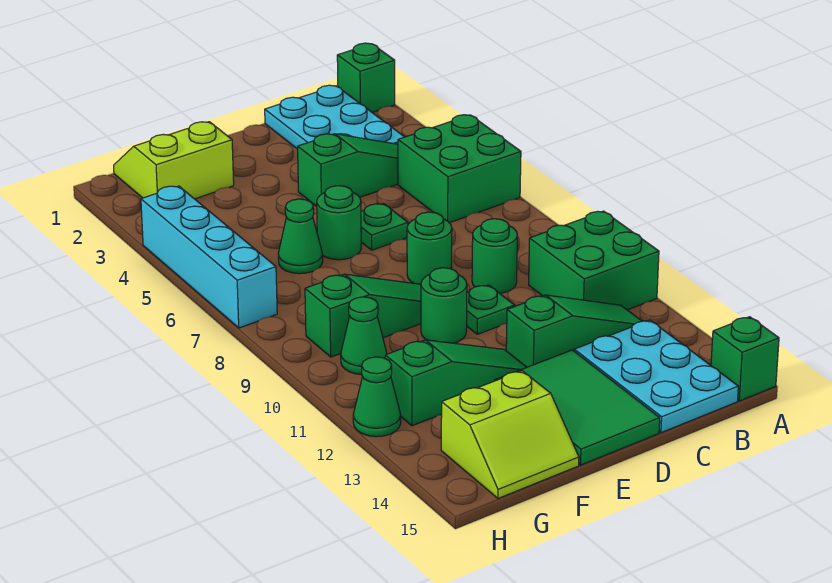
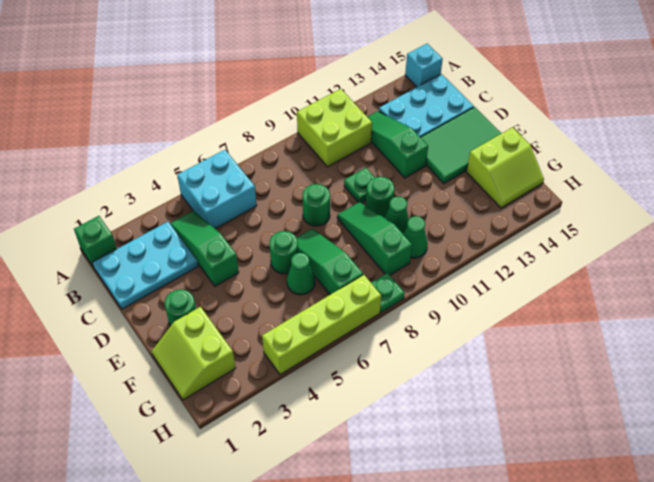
green brick A5:B6 level 1 -> cyan brick A5:B6 level 1
green brick A10:B11 level 1 -> lime brick A10:B11 level 1
green brick A15 level 1 -> cyan brick A15 level 1
green round brick C9 level 1 -> green round brick E2 level 1
green plate D6 level 1 -> green plate H8 level 1
green slope E12:G12 level 1 top G -> green slope E7:G7 level 1 top G
lime slope F14:G15 level 1 top 14 -> lime slope F14:G15 level 1 top F
cyan brick H4:H7 level 1 -> lime brick H4:H7 level 1
green cone H12 level 1 -> green cone F10 level 1

